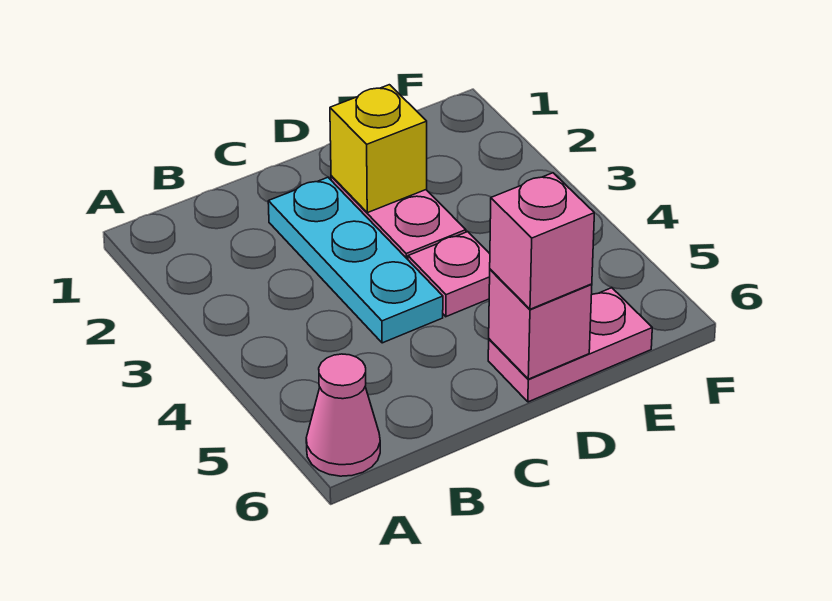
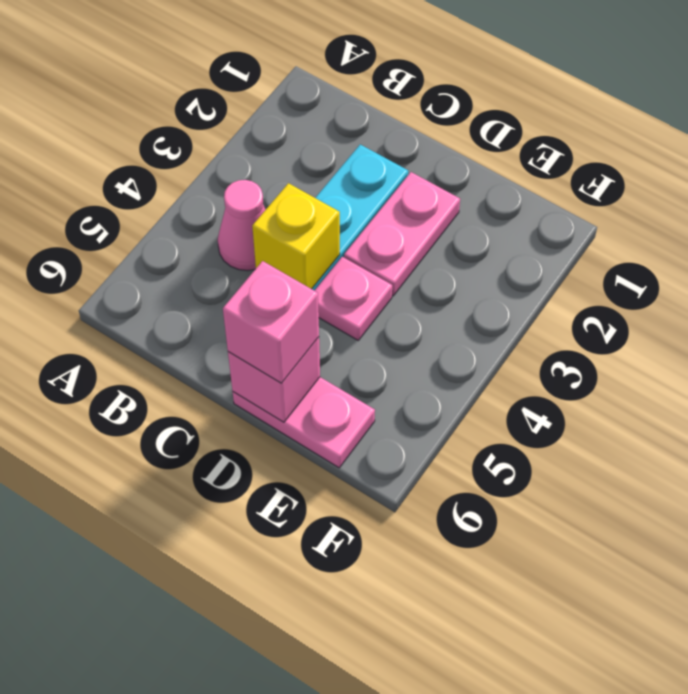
pink cone A6 level 1 -> pink cone B4 level 1
yellow brick D2 level 2 -> yellow brick C4 level 2

